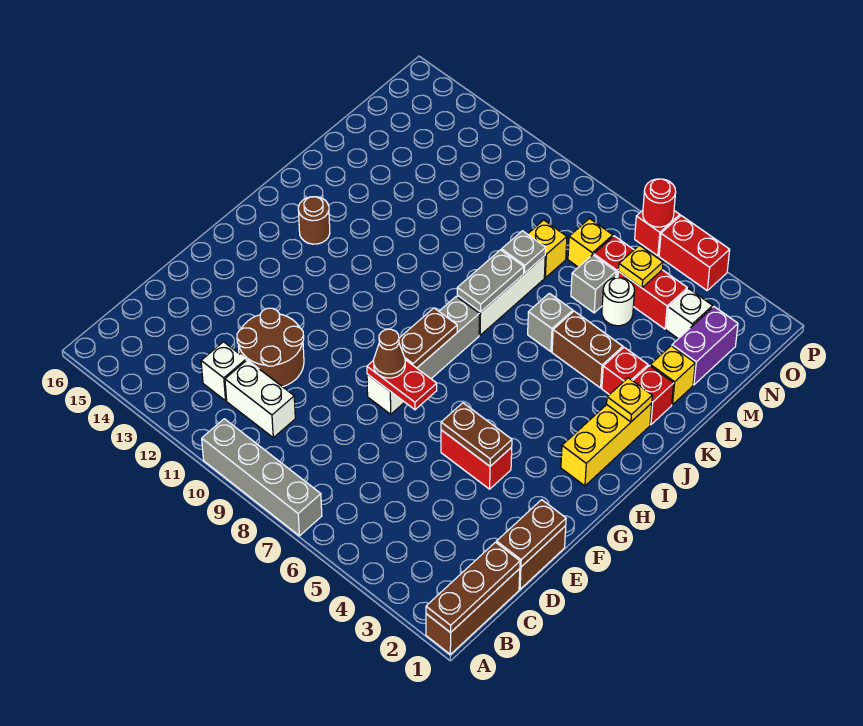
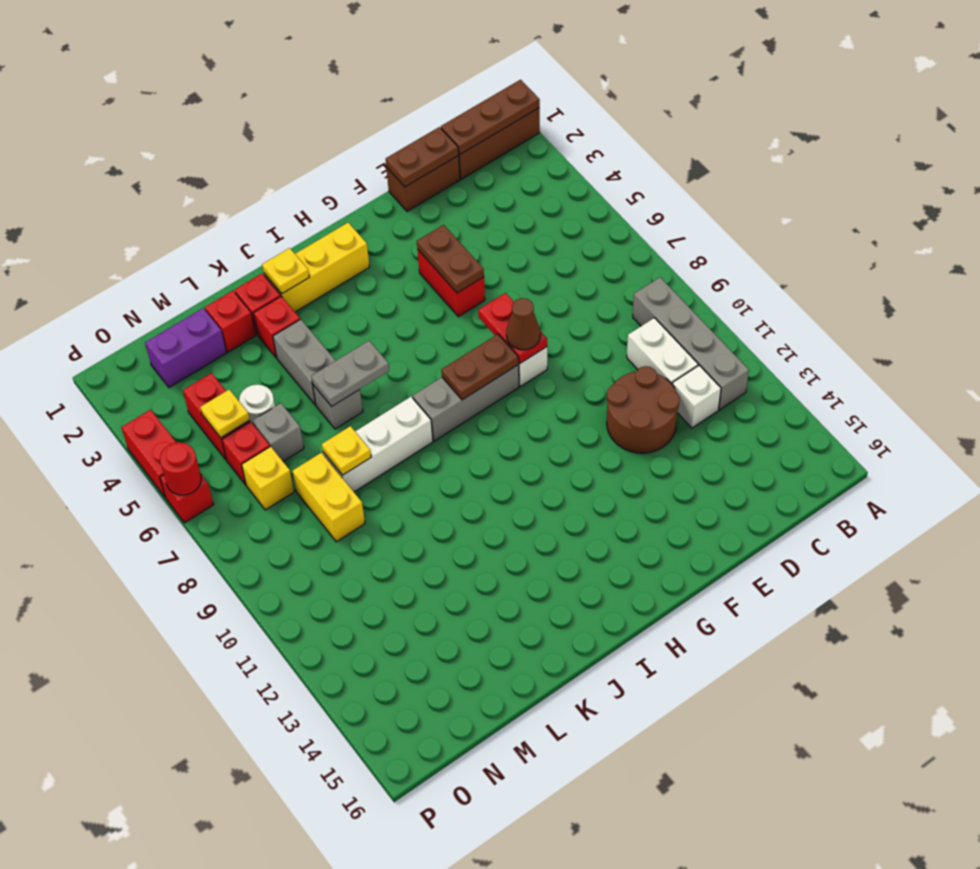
grey brick A7:A10 level 1 -> grey brick B9:B12 level 1
brown round brick I14 level 1 -> none
grey plate J8:K8 level 2 -> grey plate J6:K6 level 2
brown brick K4:K5 level 1 -> grey brick K4:K5 level 1
yellow brick L2 level 1 -> red brick L2 level 1
grey plate L8 level 2 -> yellow plate L8 level 2
yellow brick M8 level 1 -> yellow brick M8:M9 level 1
white brick N3 level 1 -> none

